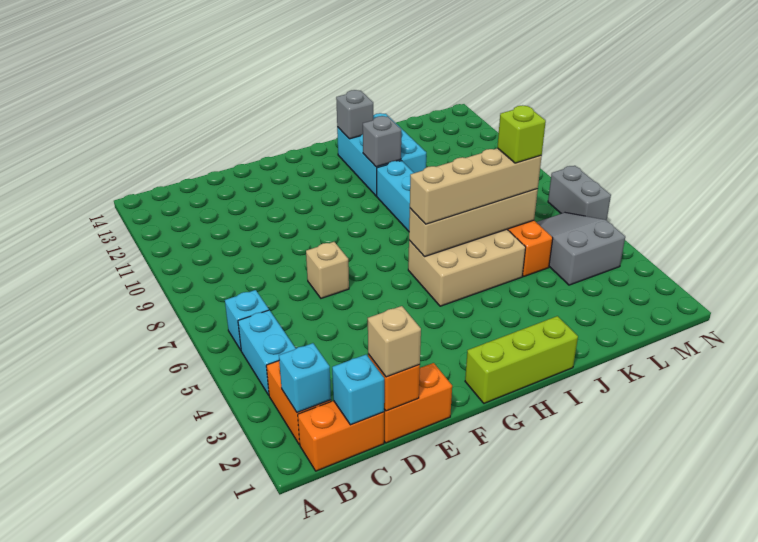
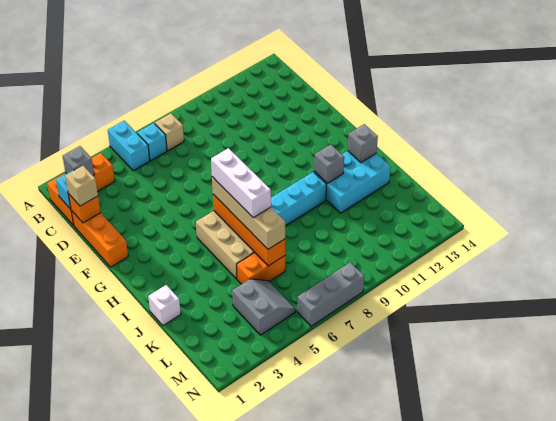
cyan brick B2 level 2 -> grey brick B2 level 2
cyan brick B4:B5 level 1 -> cyan brick A5:B5 level 1
orange brick D1:E1 level 1 -> orange brick D1:F1 level 1
tan brick E7 level 1 -> tan brick B7 level 1
lime brick G1:I1 level 1 -> none
tan brick H6:K6 level 2 -> orange brick H6:K6 level 2
none -> white brick H6:J6 level 4
none -> white brick J1 level 1
lime brick K6 level 4 -> none
grey slope L4:M6 level 1 top 4 -> grey slope L4:M5 level 1 top 4
grey brick N6:N7 level 1 -> grey brick N6:N8 level 1

